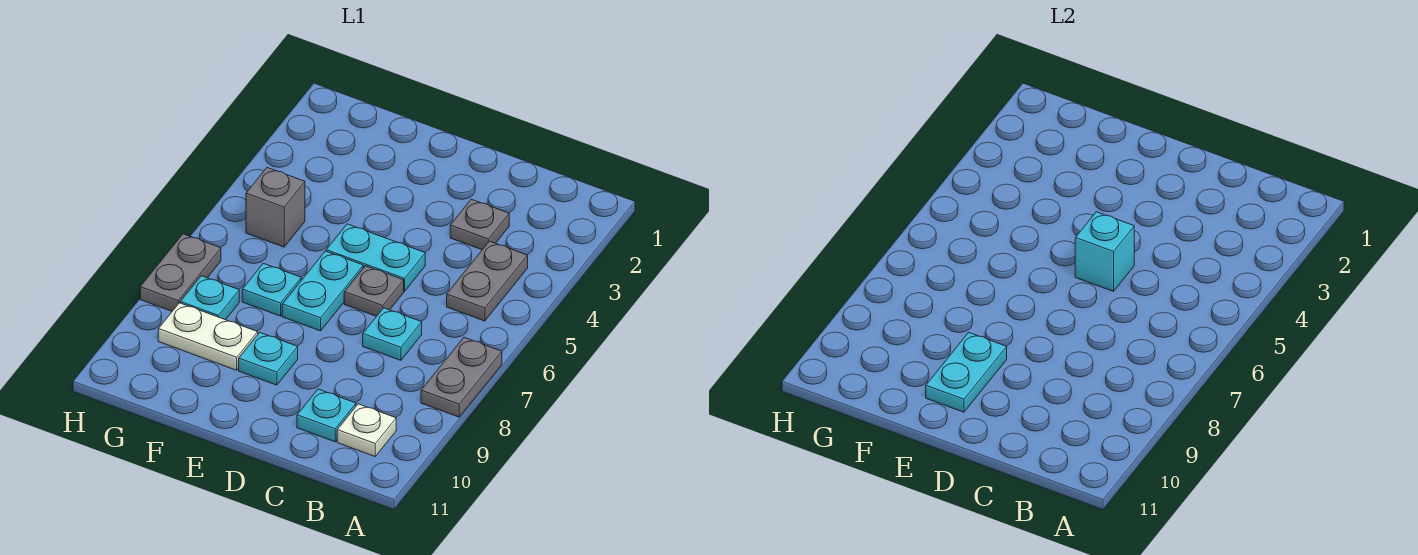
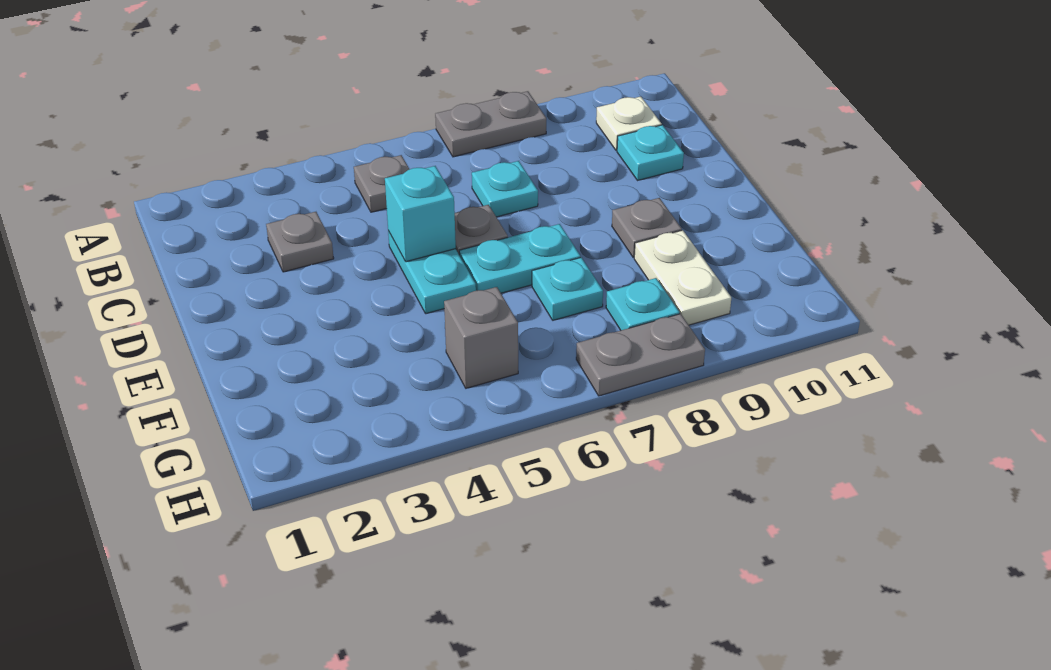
grey plate B4:B5 level 1 -> grey plate B5 level 1
cyan plate E9 level 1 -> grey plate E9 level 1
cyan plate E9:E10 level 2 -> none

